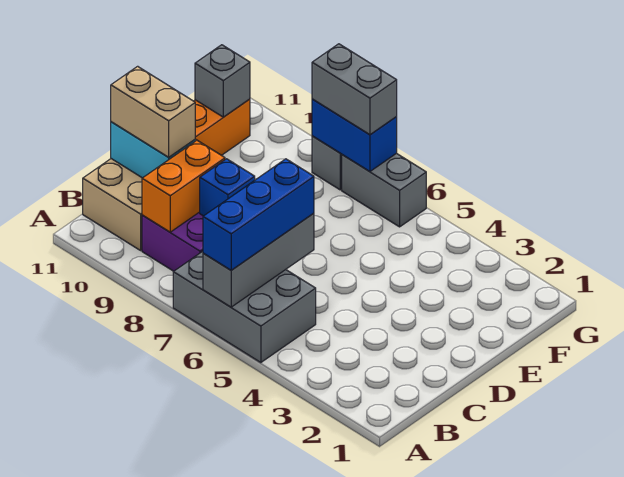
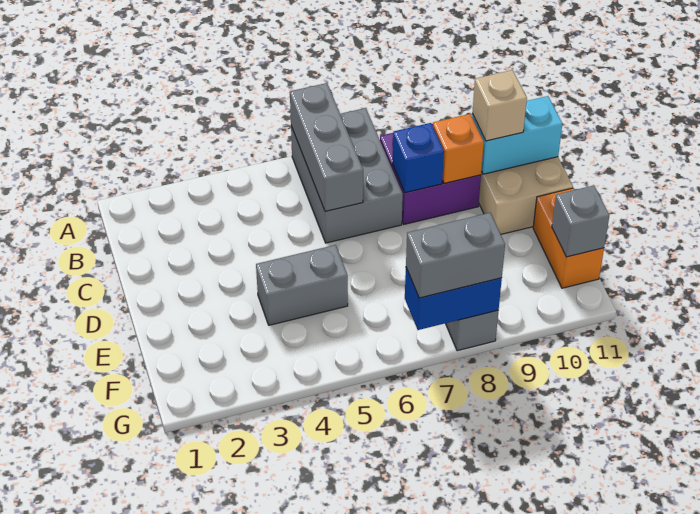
grey brick A5:B7 level 1 -> grey brick A6:C7 level 1
blue brick A6:C6 level 3 -> none
orange brick B9:C9 level 2 -> orange brick C9 level 2
tan brick C10:C11 level 3 -> tan brick C10 level 3
grey brick G6:G7 level 1 -> grey brick E4:E5 level 1

